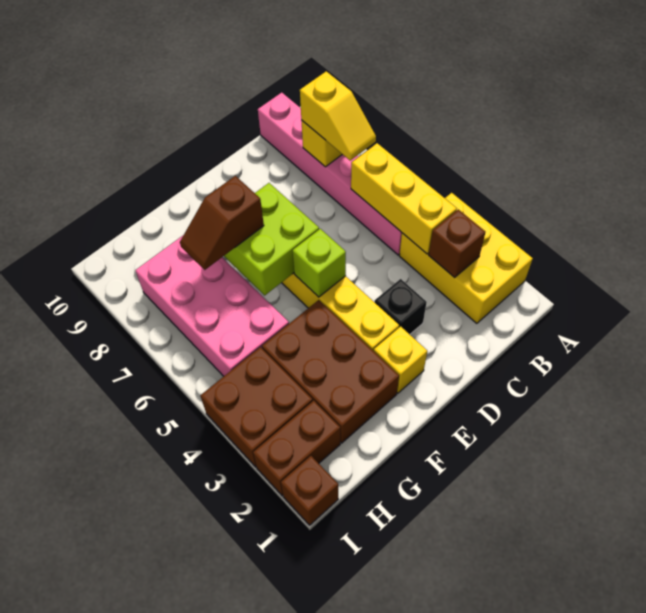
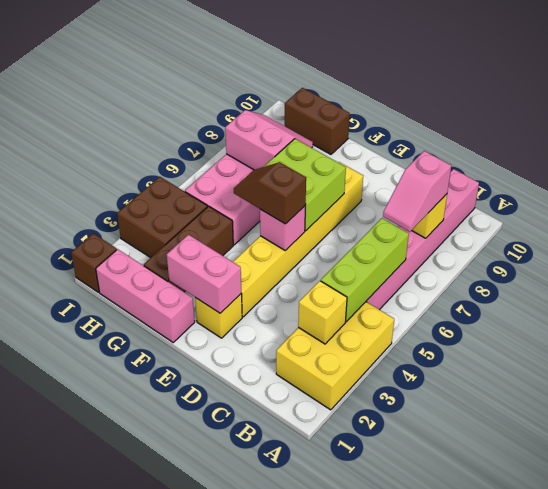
brown brick B3 level 2 -> yellow brick B3 level 2
yellow brick B4:B6 level 2 -> lime brick B4:B6 level 2
yellow slope B7:B8 level 3 top 8 -> pink slope B7:B8 level 3 top 8
black brick D3 level 1 -> none
none -> pink brick E2:F2 level 2
lime brick E5 level 2 -> pink brick E5 level 2
none -> pink brick F1:H1 level 1
brown brick F2:G4 level 1 -> brown brick G2:G4 level 1
brown slope F7:G7 level 3 top F -> brown slope E5:F5 level 3 top E
none -> pink slope G7:H8 level 2 top 7
brown brick H2:I2 level 1 -> brown brick G10:H10 level 1

